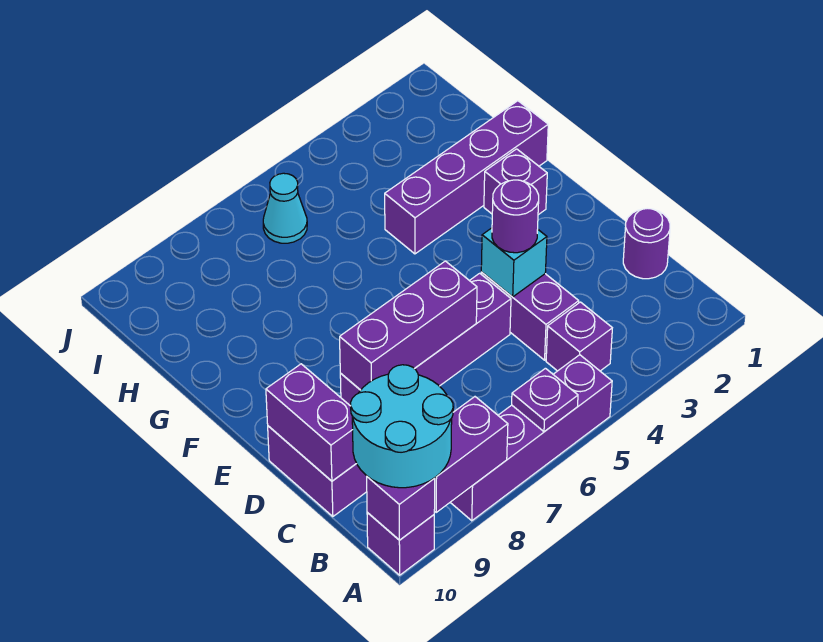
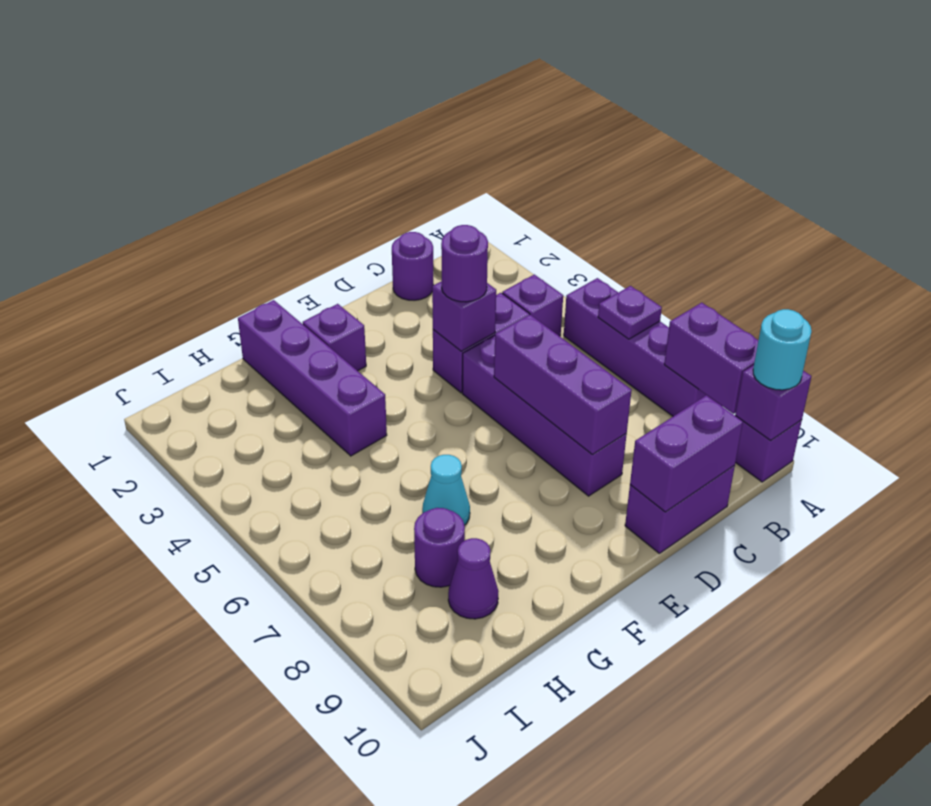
cyan round brick A9:B10 level 3 -> cyan round brick A10 level 3
cyan brick D4 level 2 -> purple brick D4 level 2
none -> purple round brick H8 level 1
none -> purple cone H9 level 1
cyan cone I6 level 1 -> cyan cone G7 level 1

